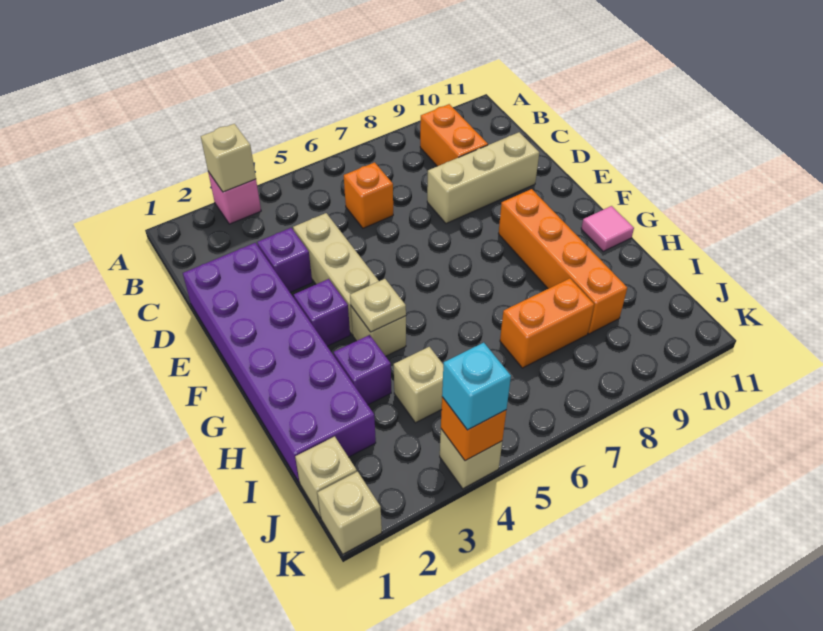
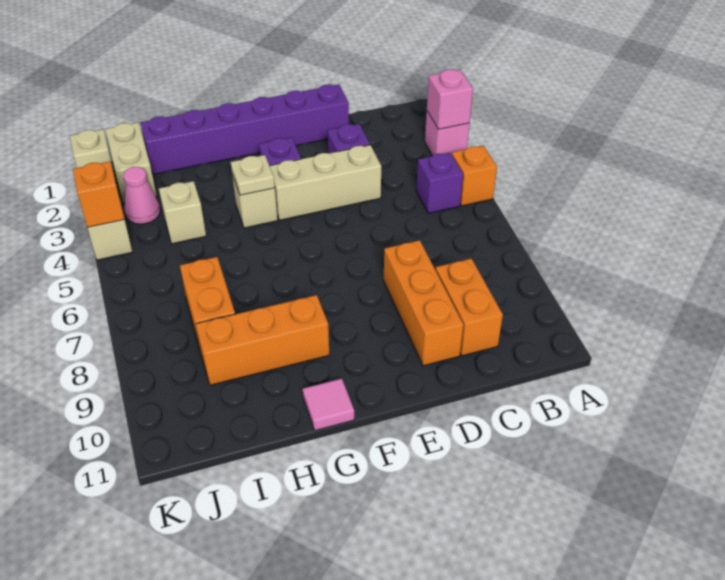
tan brick A3 level 2 -> pink brick A3 level 2
orange brick B9:C9 level 1 -> orange brick C9:C10 level 1
orange brick C6 level 1 -> orange brick A5 level 1
purple brick D1:I2 level 1 -> purple brick D1:I1 level 1
tan brick D8:D10 level 1 -> orange brick D8:D10 level 1
orange brick F9:I9 level 1 -> orange brick G9:I9 level 1
purple brick H3 level 1 -> purple brick B5 level 1
tan brick J1 level 1 -> tan brick J1:J2 level 1
none -> pink cone J3 level 1
cyan brick K4 level 3 -> none

